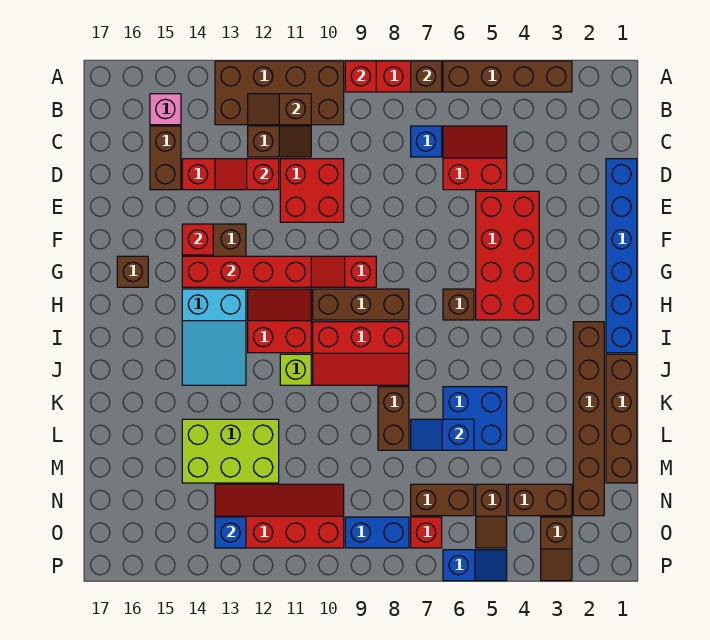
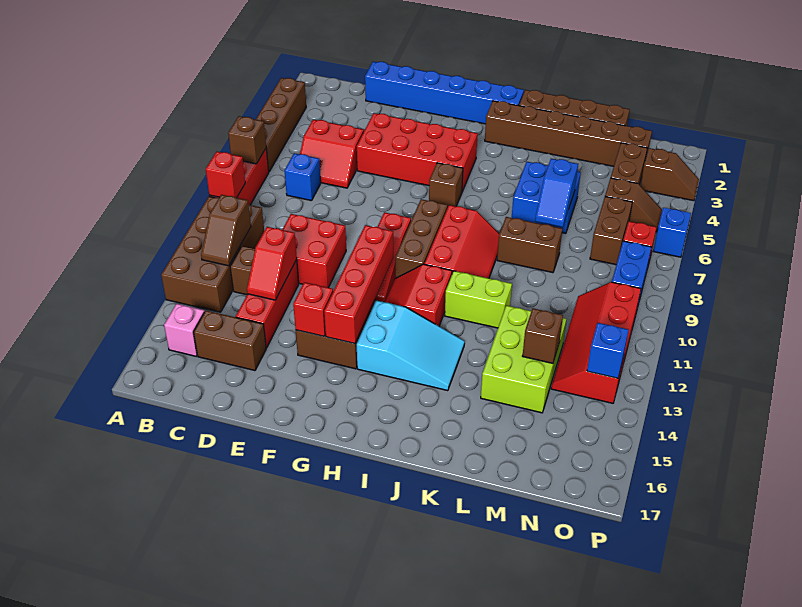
red slope C5:D6 level 1 top D -> red slope C5:D6 level 1 top 5
brown brick G16 level 1 -> brown brick M13 level 2
lime brick J11 level 1 -> lime brick J11:K11 level 1

